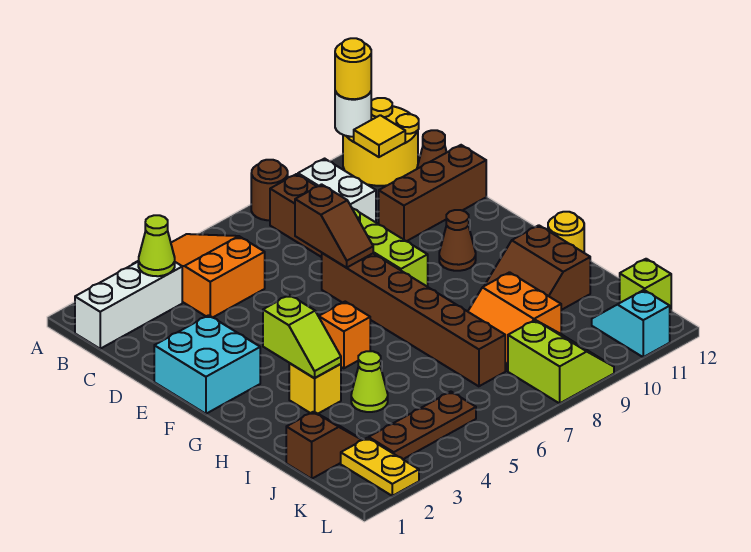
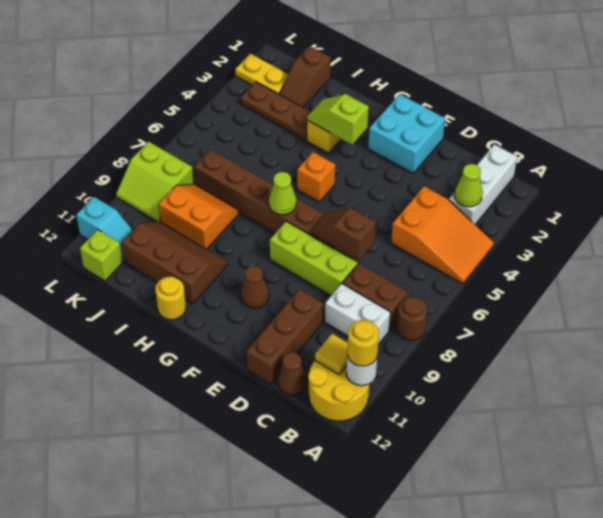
brown slope H10:I11 level 1 top 11 -> brown slope H10:J11 level 1 top 11
lime cone I4 level 1 -> lime cone G7 level 2
brown plate K3:K5 level 1 -> brown plate I3:K3 level 1

